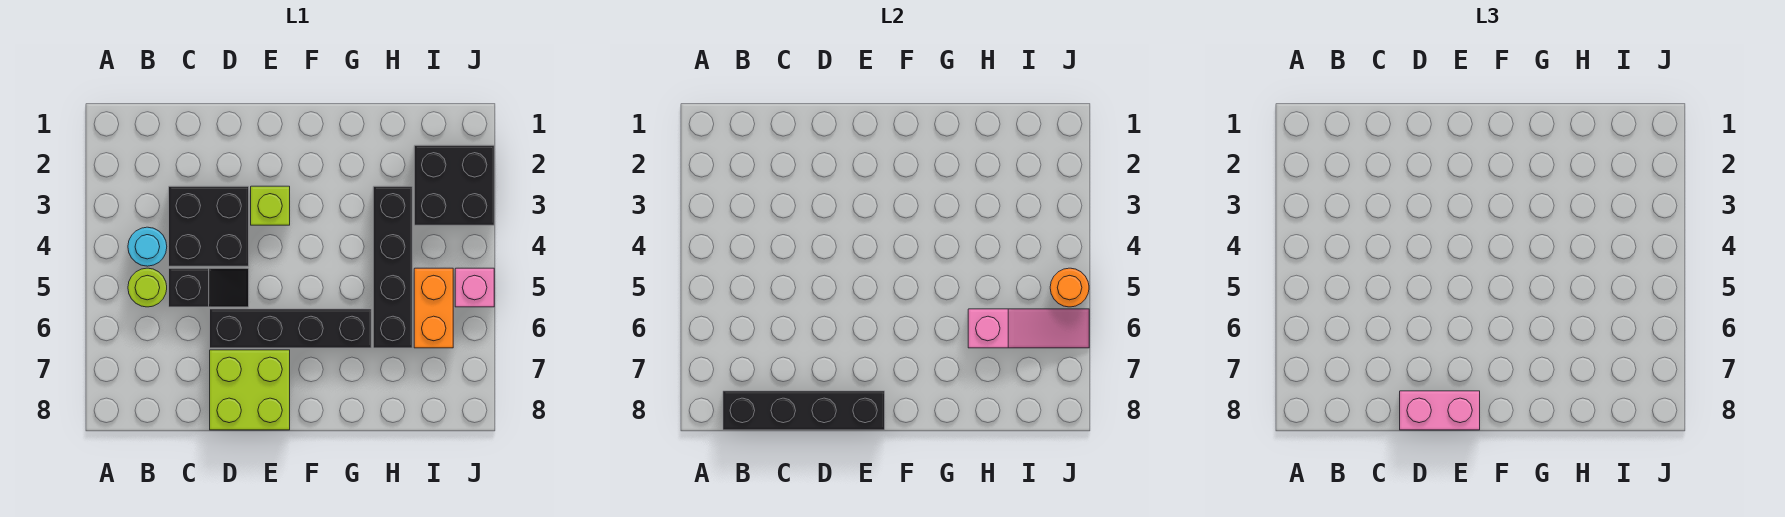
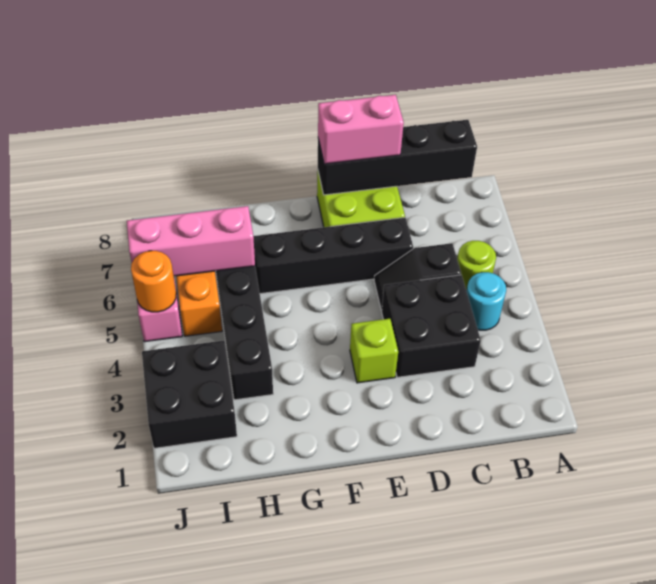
pink slope H6:J6 level 2 top H -> pink brick H6:J6 level 2

